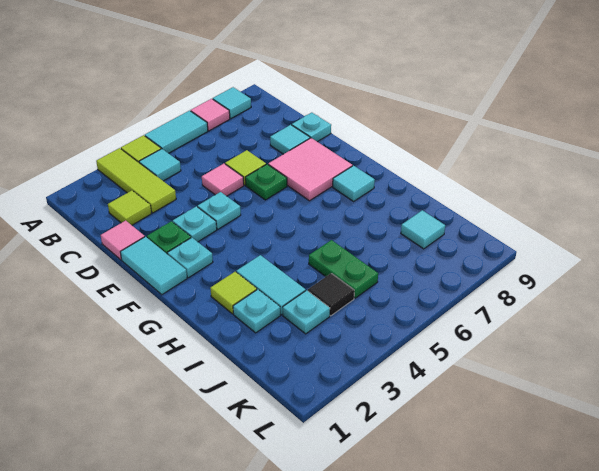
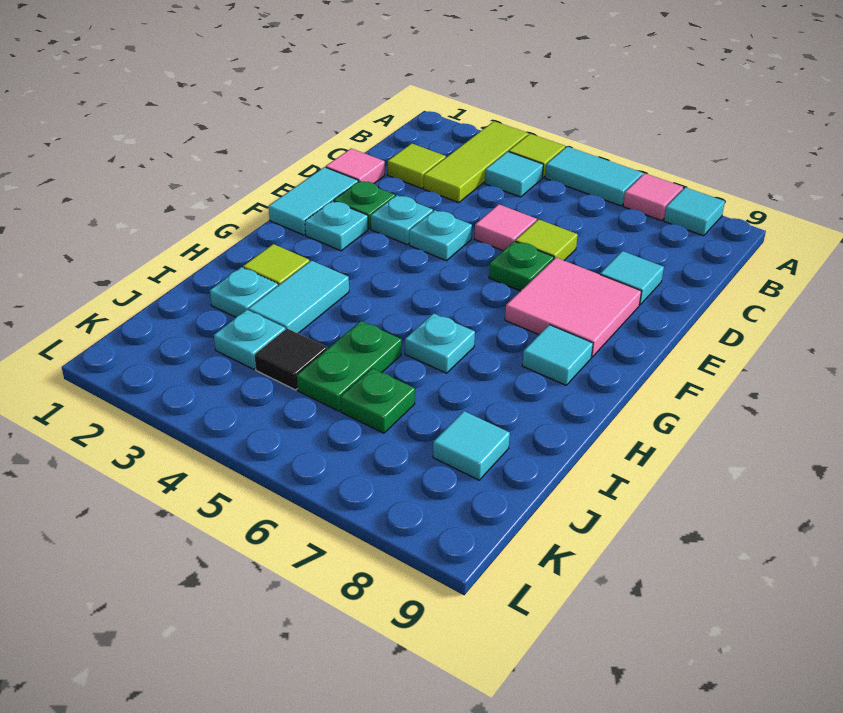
cyan plate D9 level 1 -> cyan plate H6 level 1
none -> green plate J6 level 1

